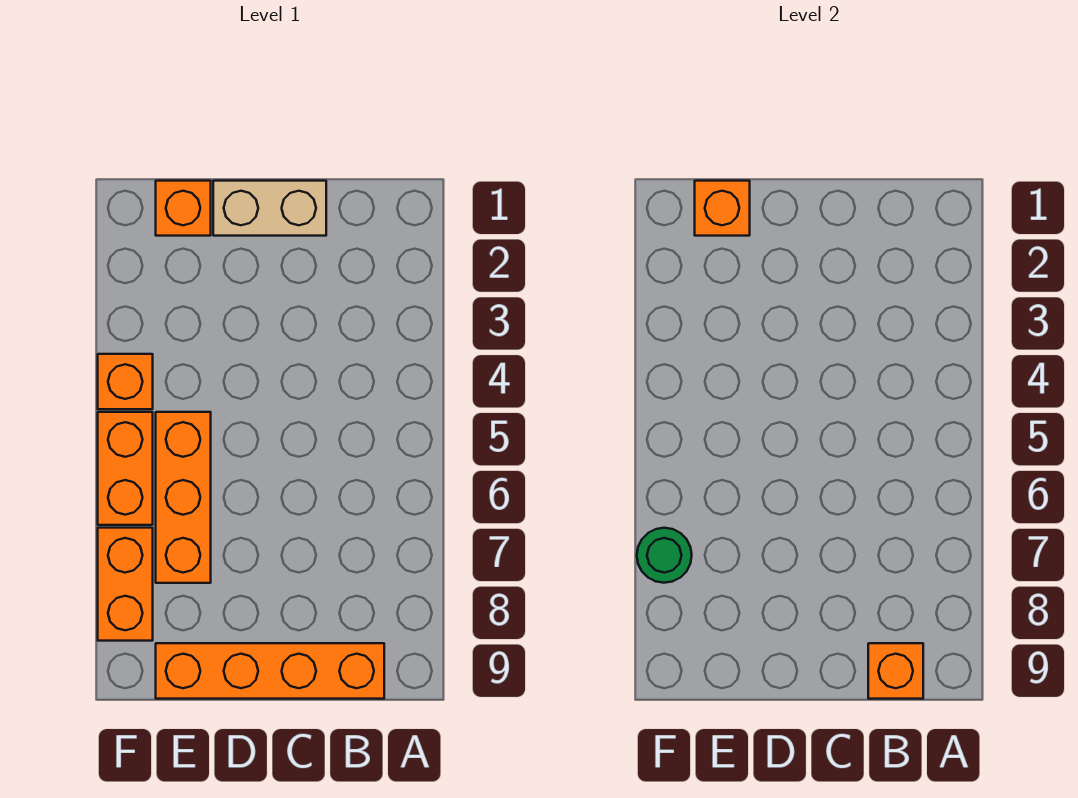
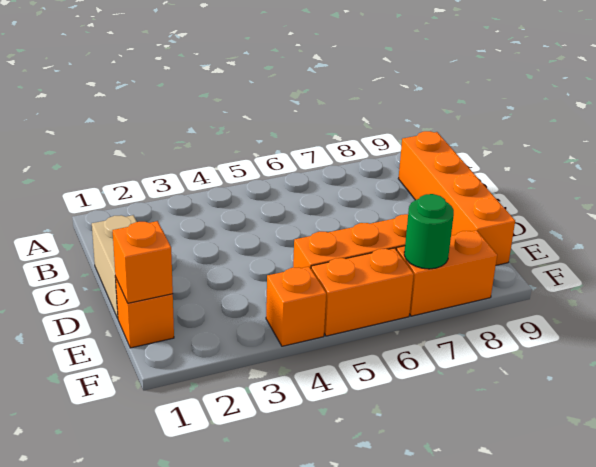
orange brick B9 level 2 -> none

